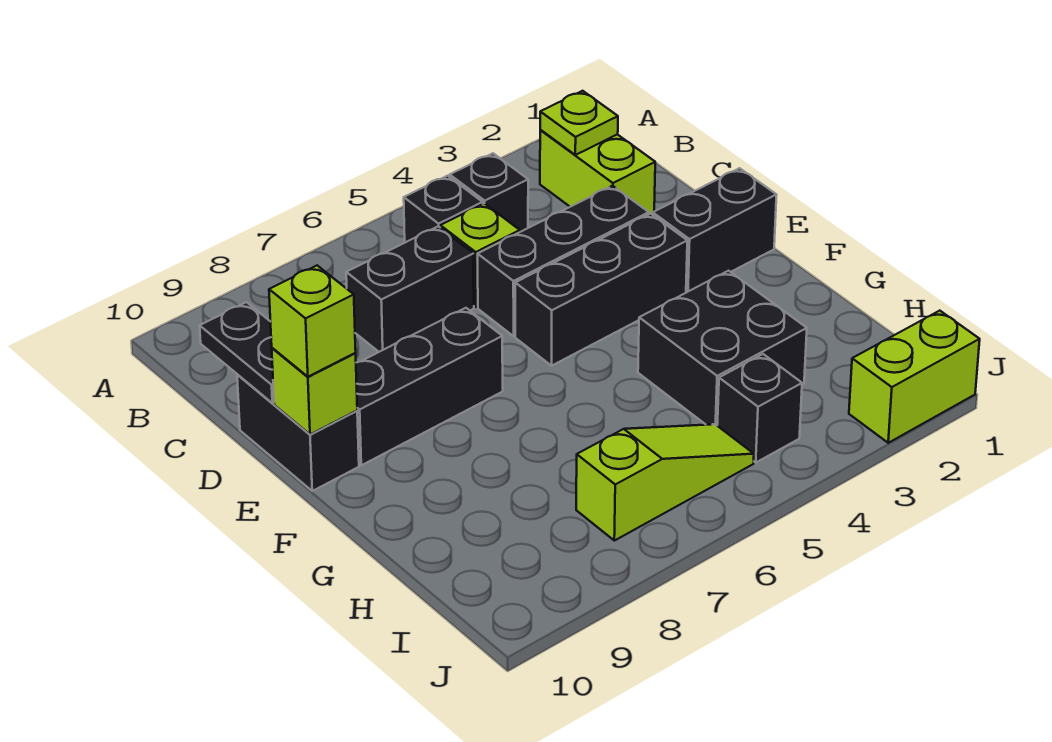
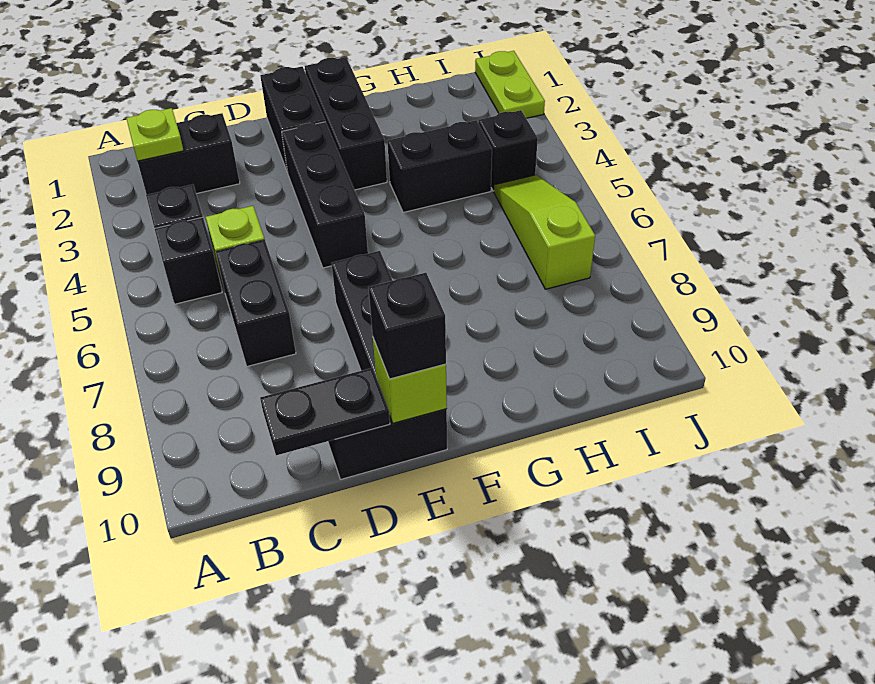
lime brick B2:C2 level 1 -> black brick B2:C2 level 1
black brick D3:D5 level 1 -> black brick F1:F3 level 1
lime brick E10 level 3 -> black brick E10 level 3
black brick G3:H4 level 1 -> black brick G4:H4 level 1
lime brick J1:J2 level 1 -> lime plate J1:J2 level 1

